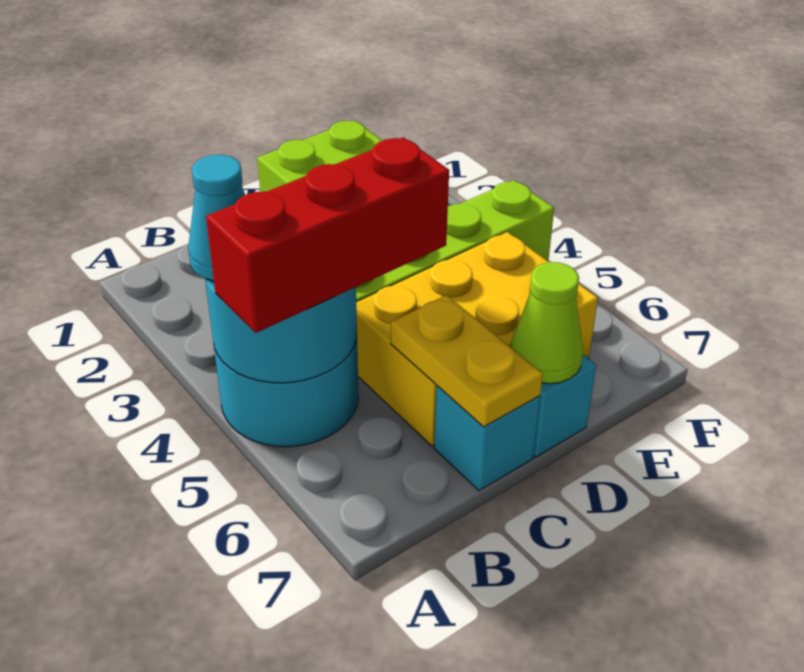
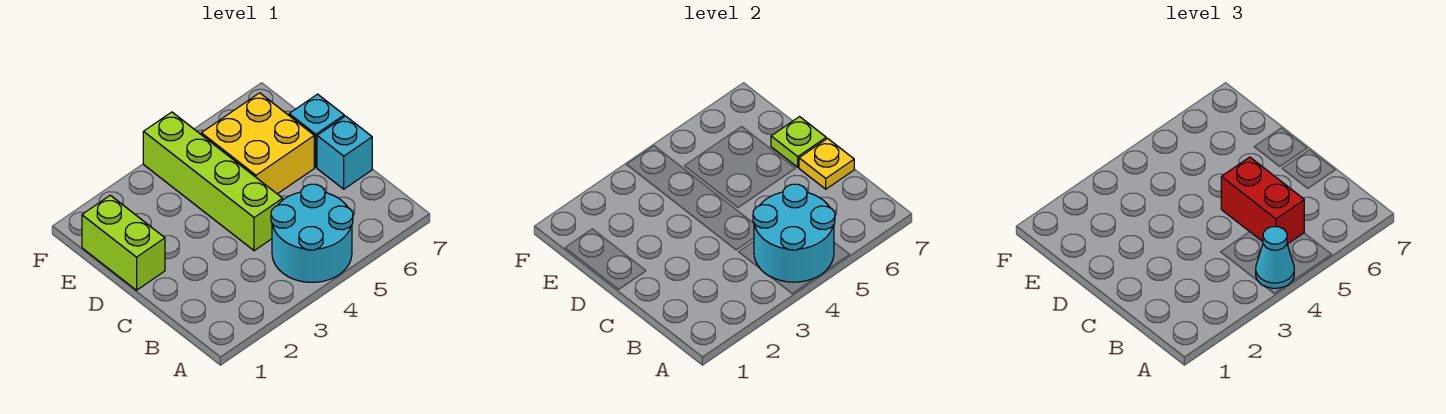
red brick A5:C5 level 3 -> red brick B5:C5 level 3
yellow brick C5:E6 level 1 -> yellow brick D5:E6 level 1
yellow plate C6:C7 level 2 -> yellow plate C7 level 2
lime cone D7 level 2 -> lime plate D7 level 2

